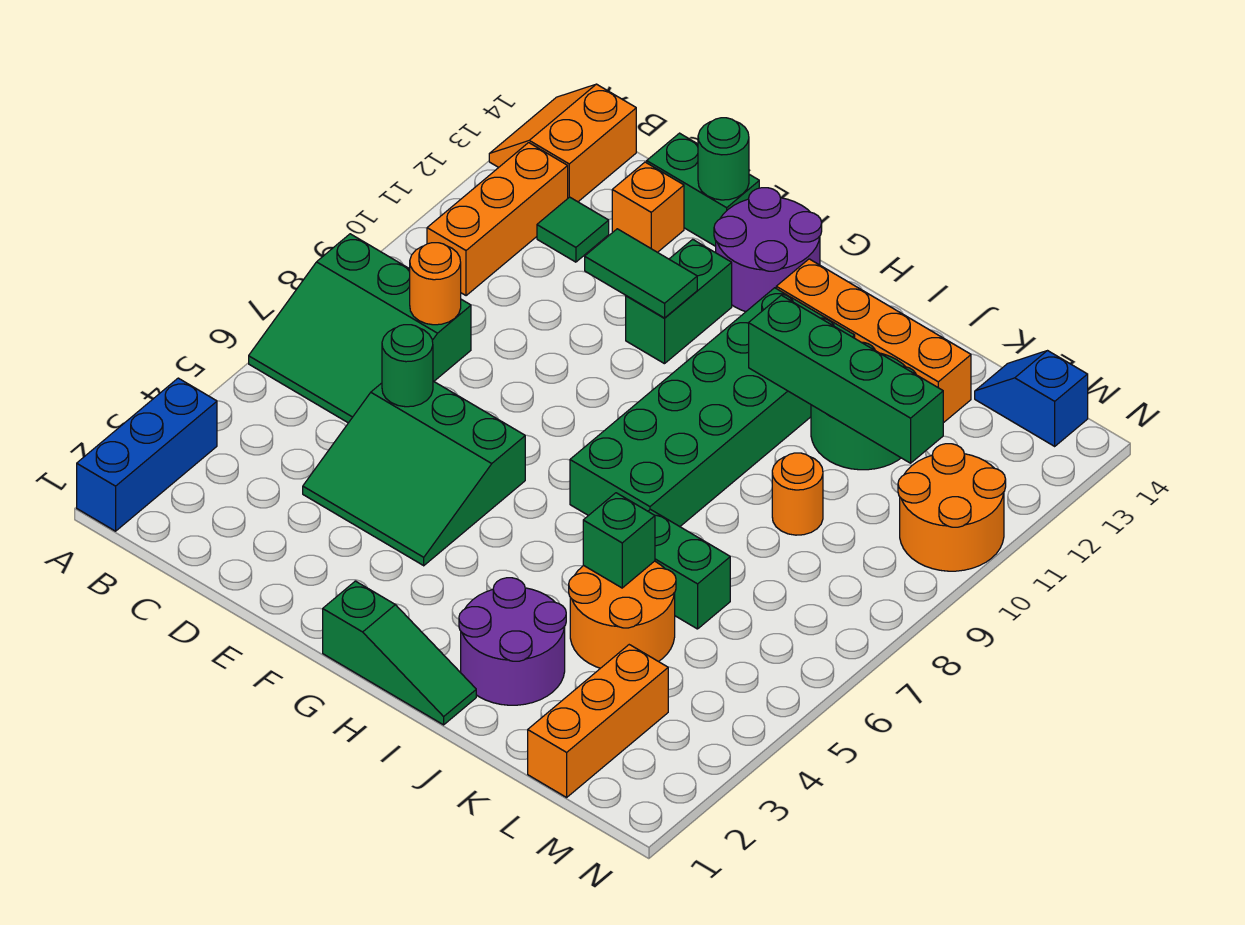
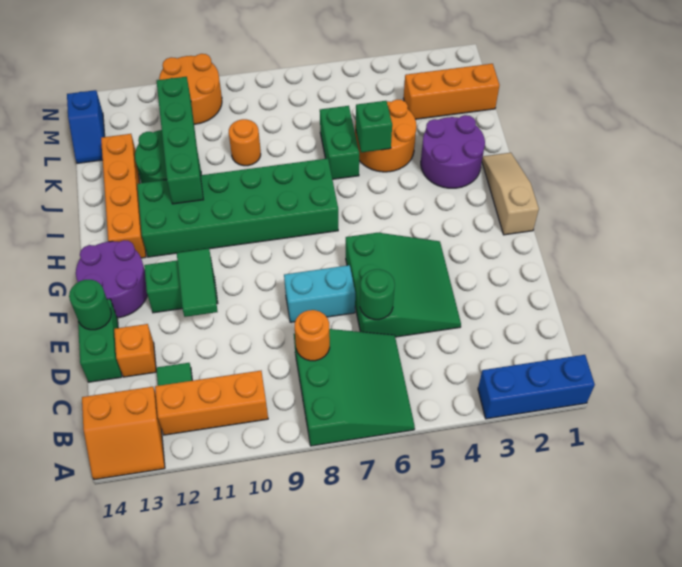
none -> cyan brick E7:E8 level 1
green slope G1:I1 level 1 top G -> tan slope G1:I1 level 1 top G

